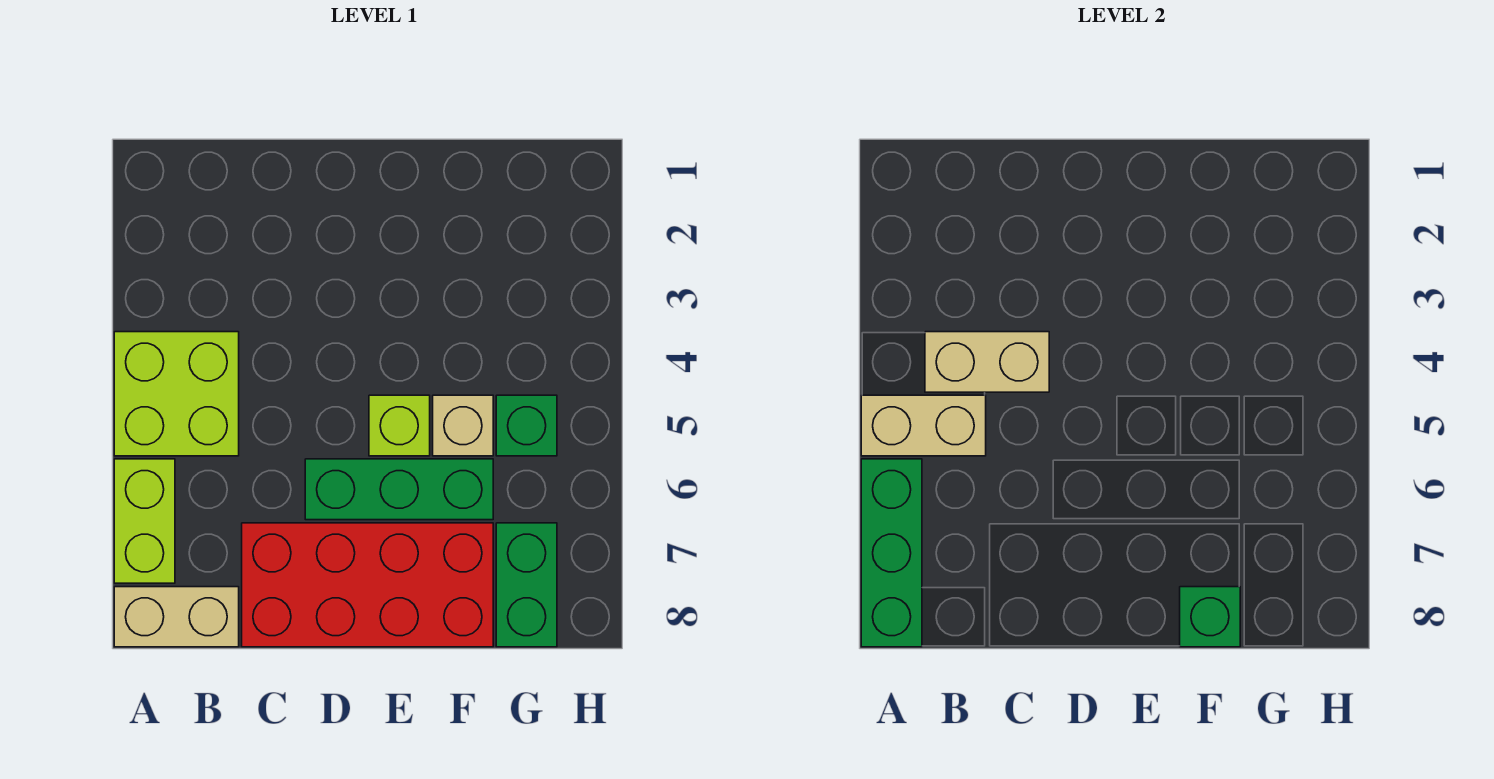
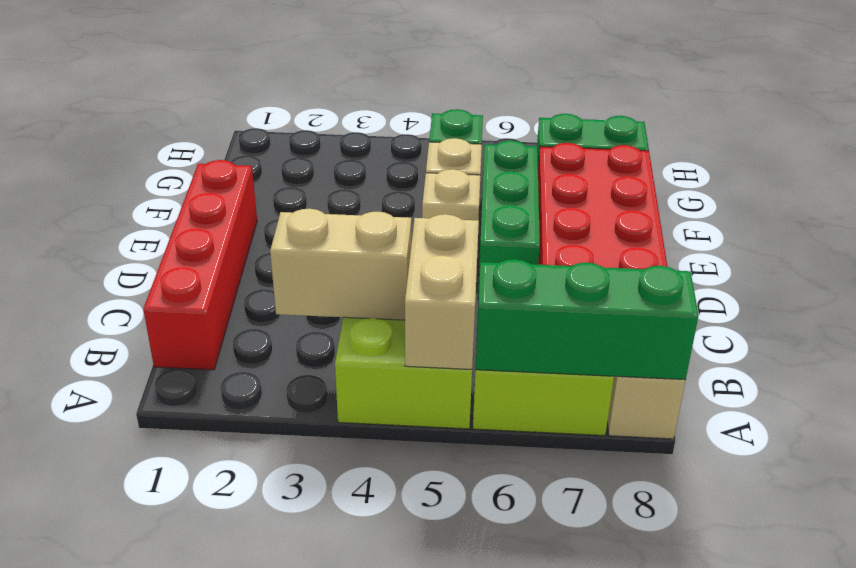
none -> red brick B1:E1 level 1
tan brick B4:C4 level 2 -> tan brick B3:B4 level 2
lime brick E5 level 1 -> tan brick E5 level 1
green brick F8 level 2 -> none

